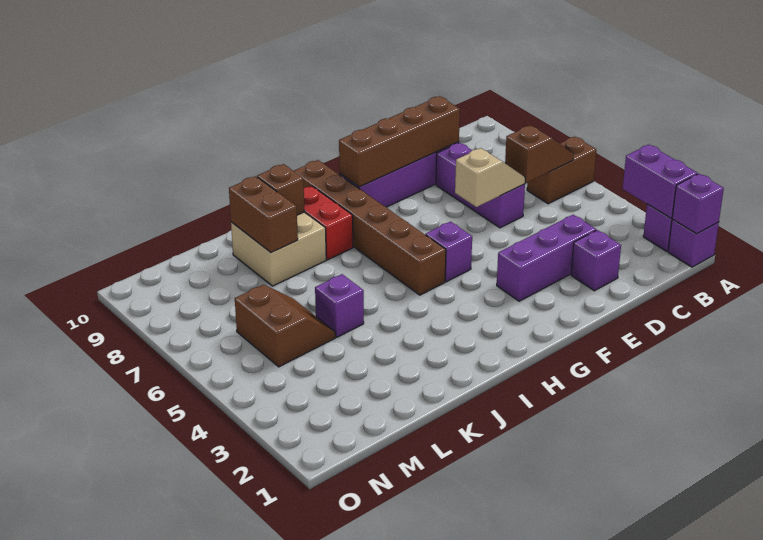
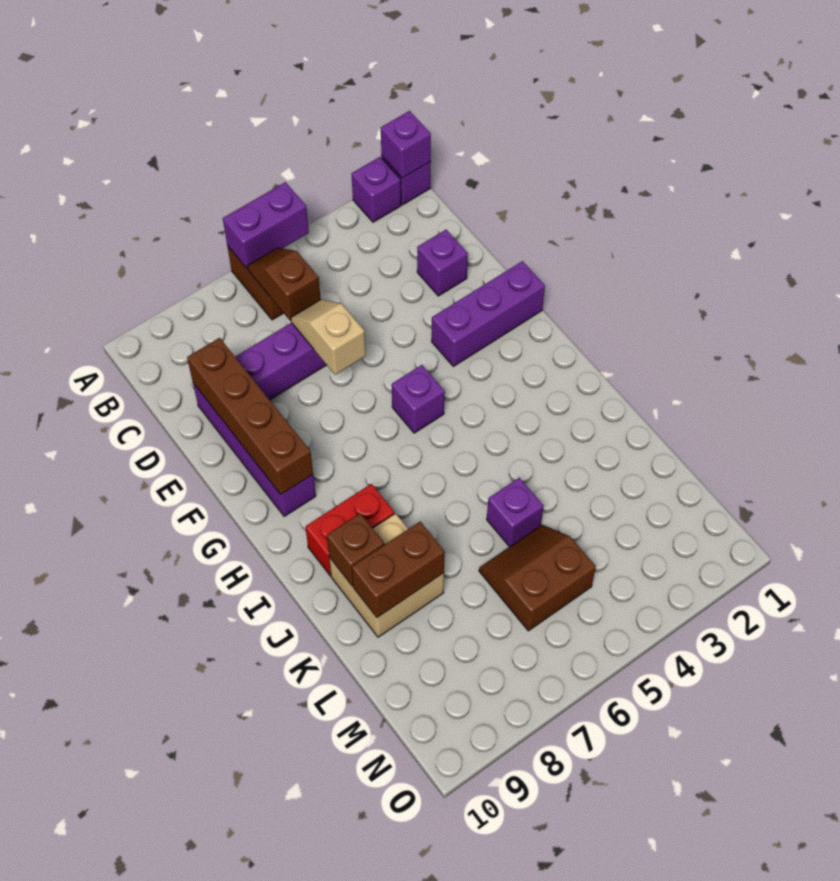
purple brick A2:A3 level 2 -> purple brick A5:A6 level 2
purple brick D3:F3 level 1 -> purple brick F1:F3 level 1
brown brick H5:H10 level 1 -> none

